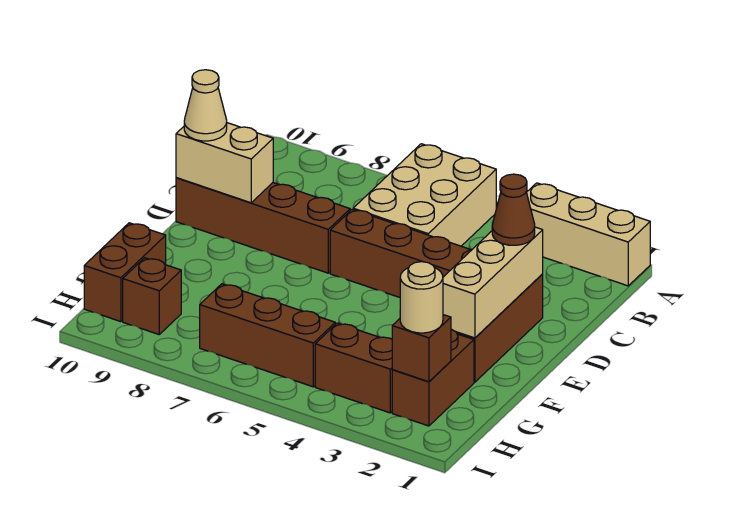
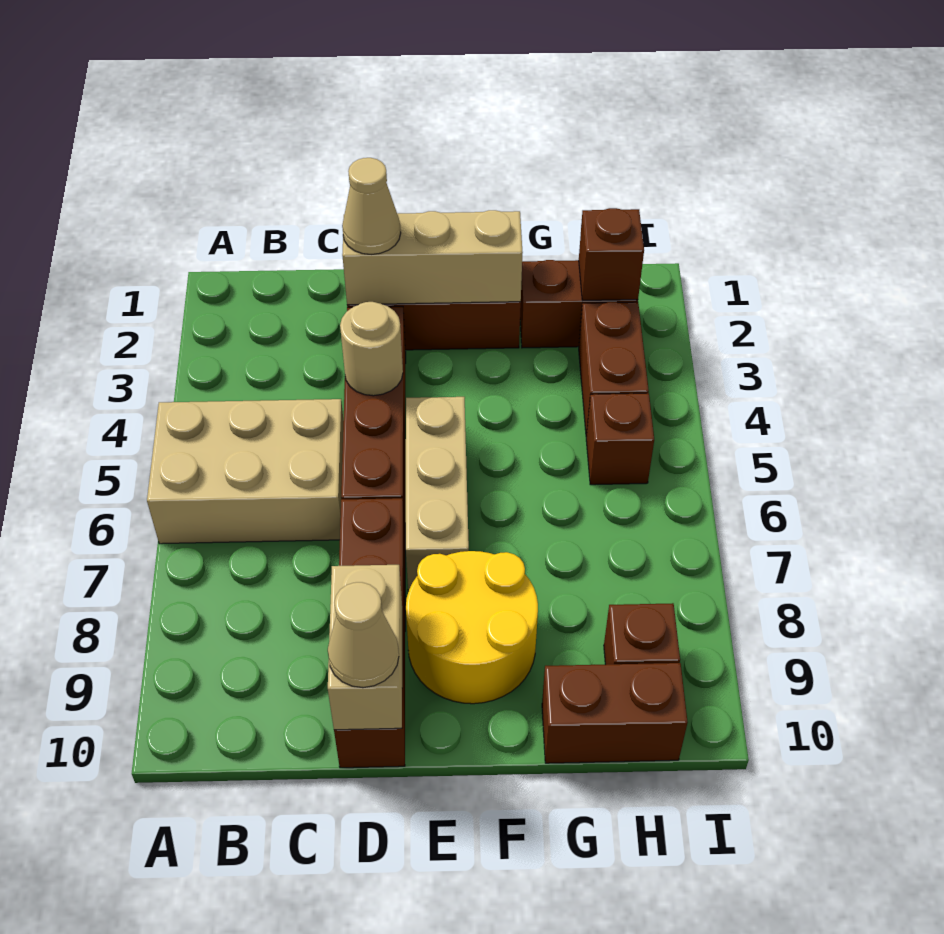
tan brick A1:A3 level 1 -> tan brick E5:E7 level 1
brown cone D2 level 3 -> tan cone D2 level 3
none -> yellow round brick E8:F9 level 1
tan round brick H2 level 3 -> tan round brick D4 level 2
brown brick H5:H7 level 1 -> brown brick H5 level 1

